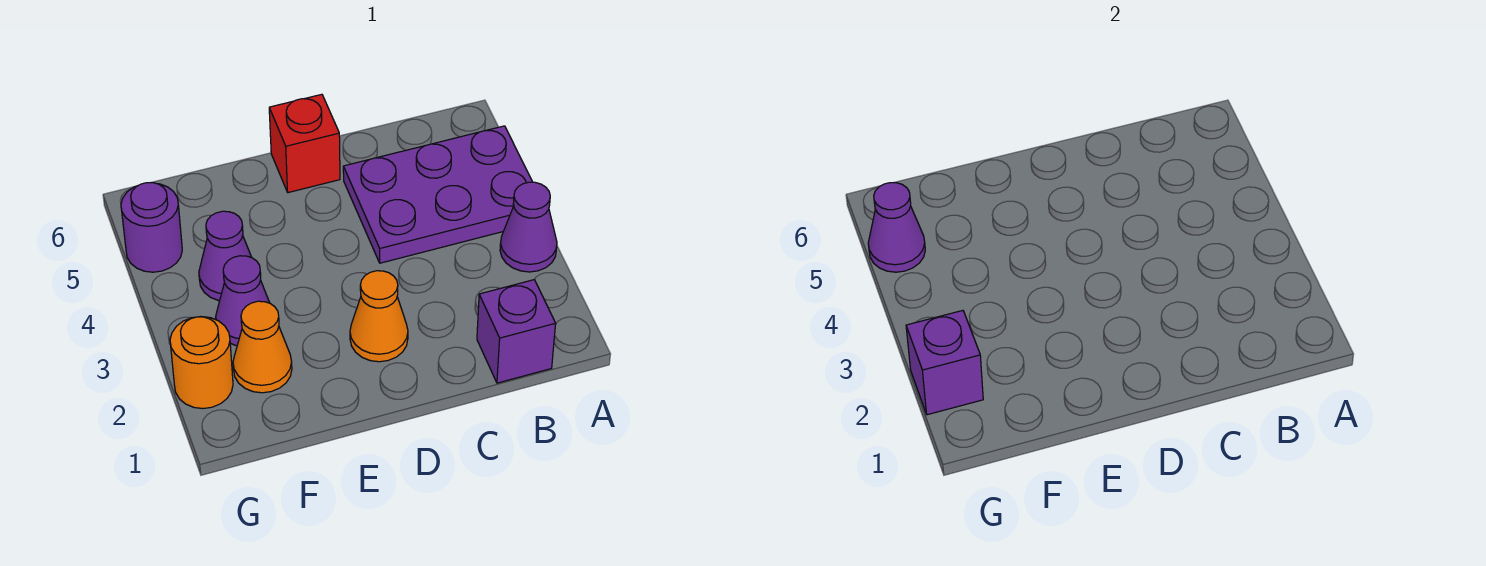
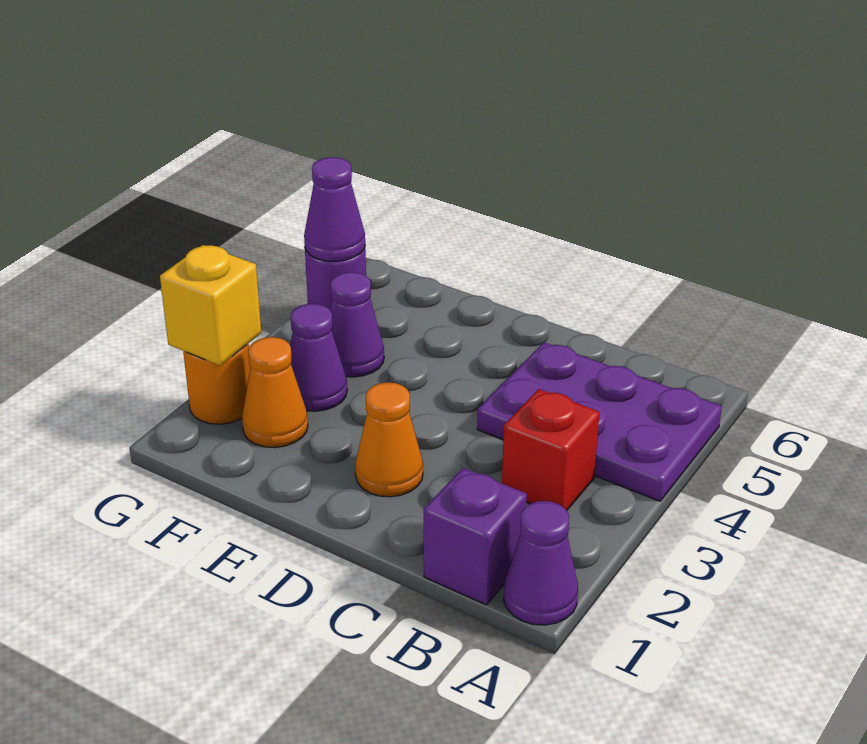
purple cone A3 level 1 -> purple cone A1 level 1
red brick D6 level 1 -> red brick B3 level 1
purple brick G2 level 2 -> yellow brick G2 level 2

